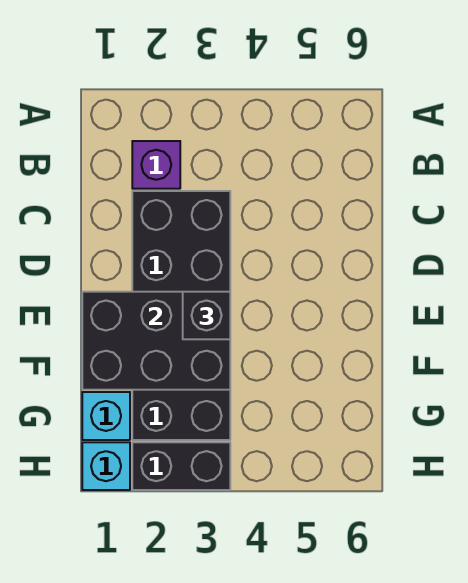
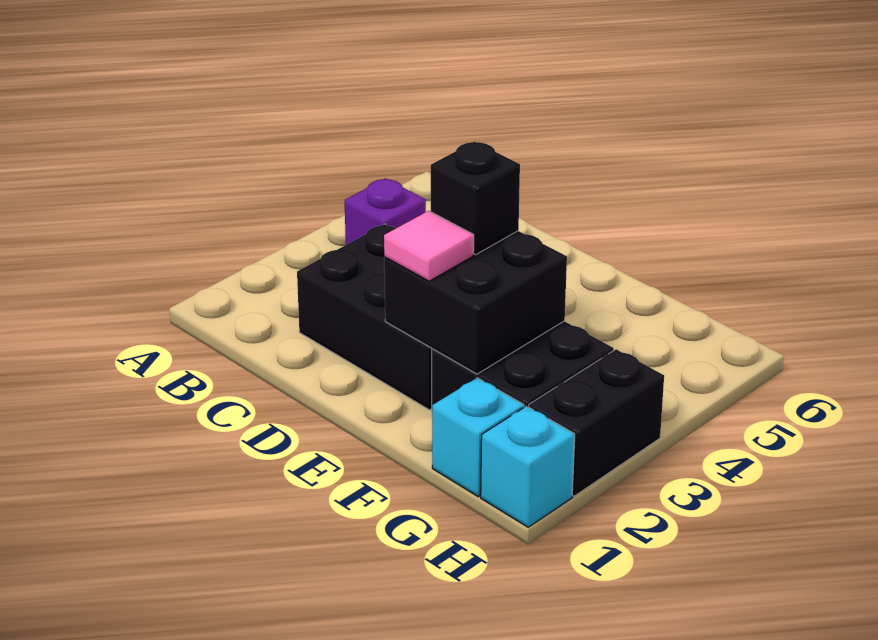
purple brick B2 level 1 -> purple brick B4 level 1
black brick E1:F3 level 2 -> black brick E2:F3 level 2
none -> pink tile E2 level 3

